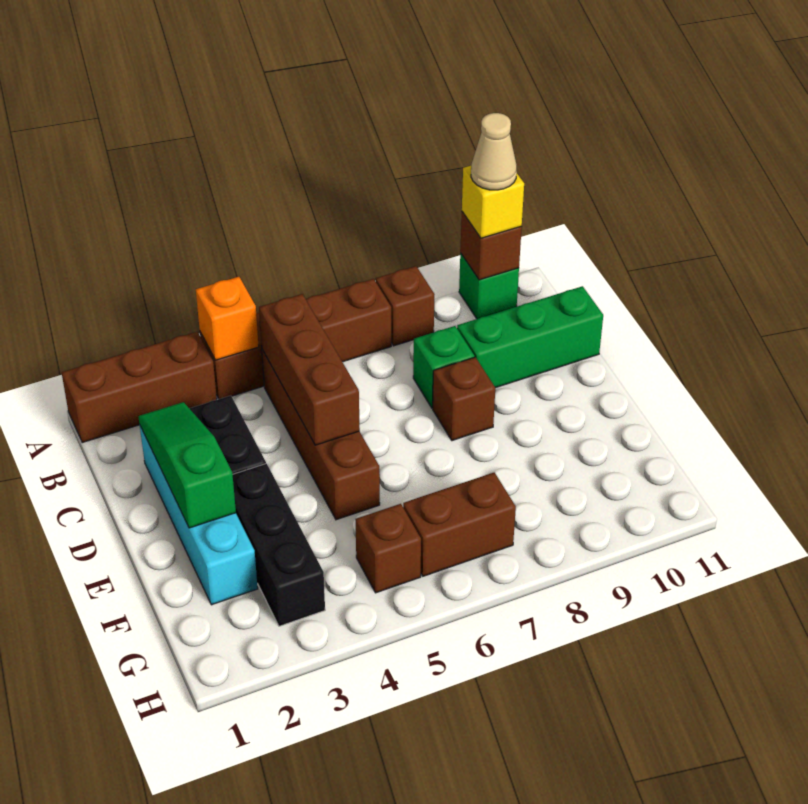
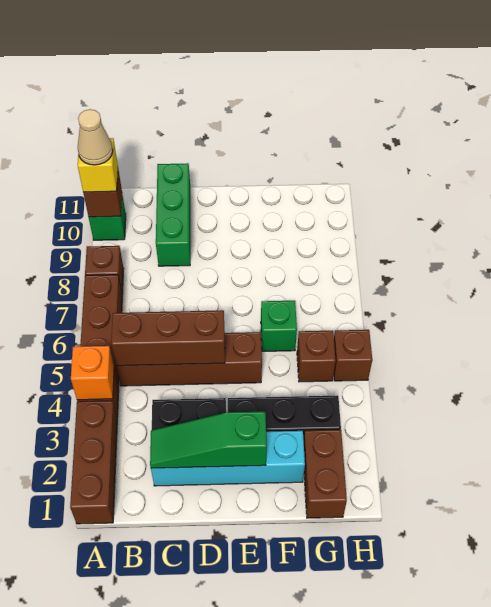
green brick C8 level 1 -> green brick F6 level 1
brown brick D8 level 1 -> brown brick H5 level 1
brown brick G6:G7 level 1 -> brown brick G1:G2 level 1

